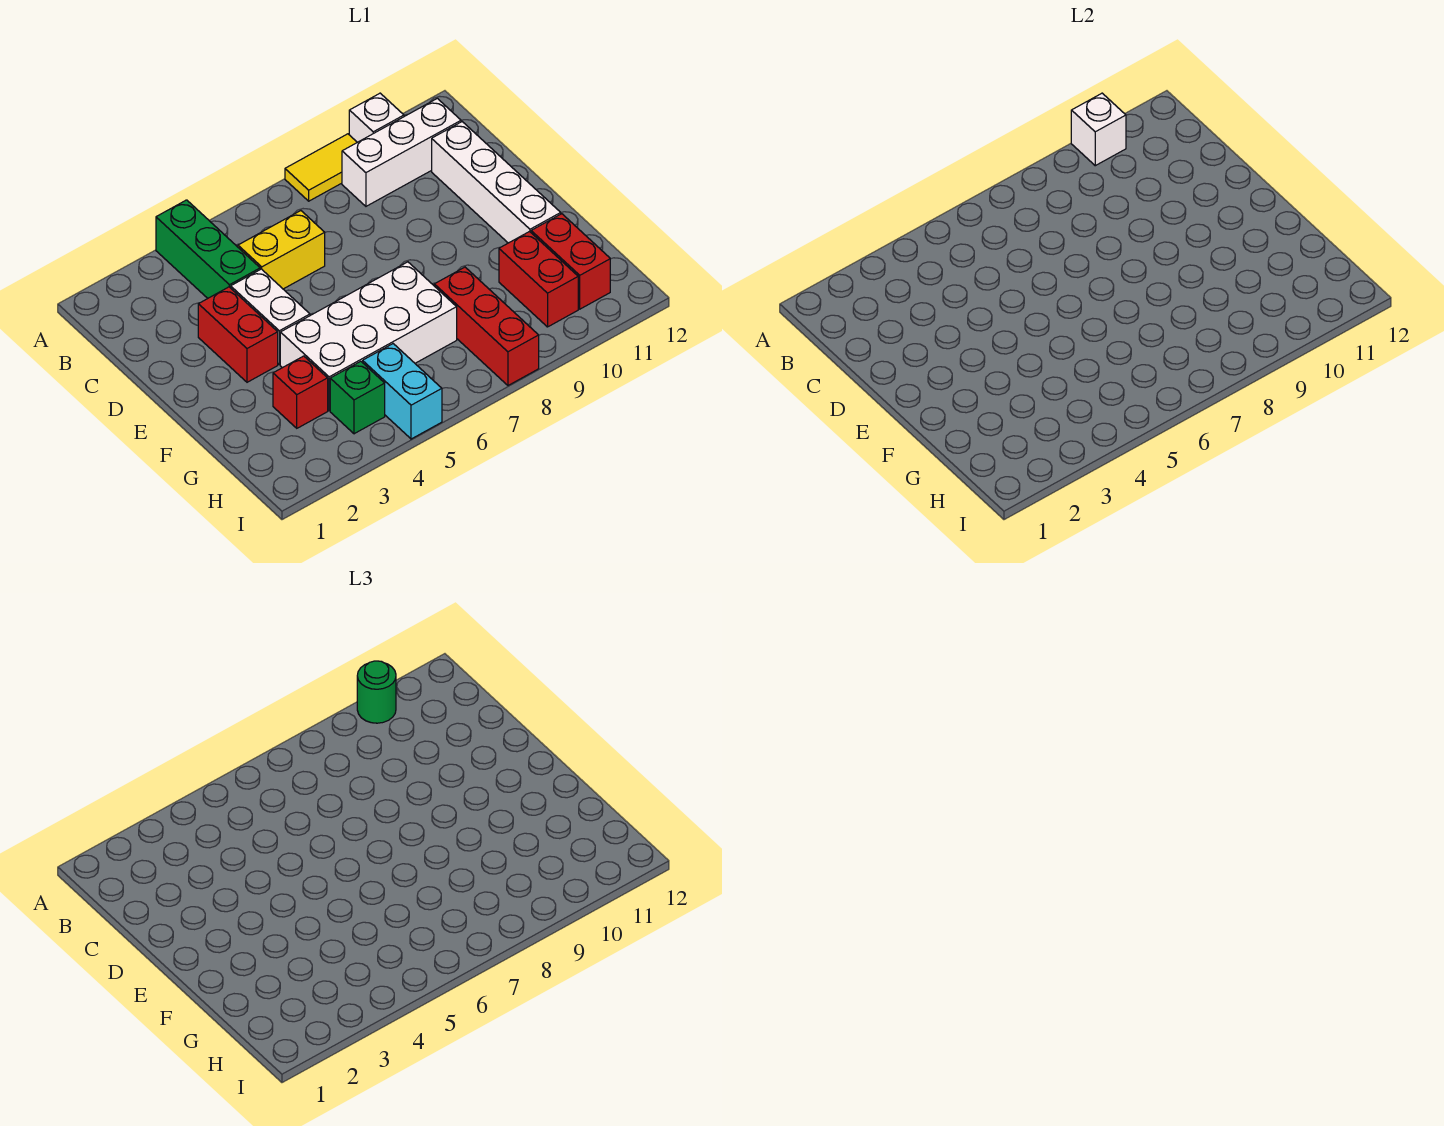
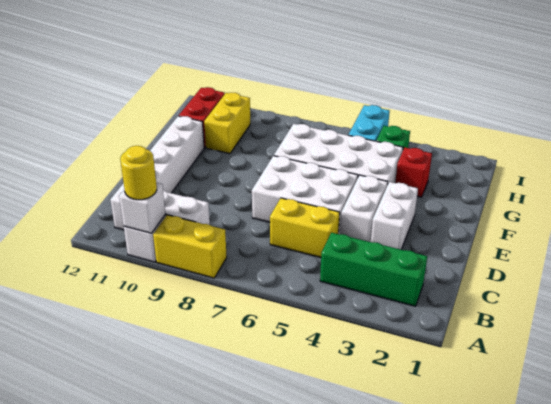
green brick A4:C4 level 1 -> green brick B2:B4 level 1
yellow tile A8:A9 level 1 -> yellow brick A8:A9 level 1
green round brick A10 level 3 -> yellow round brick A10 level 3
red brick D3:E3 level 1 -> white brick D3:E3 level 1
none -> white brick D5:E7 level 1
red brick G8:I8 level 1 -> none
red brick G10:H10 level 1 -> yellow brick G10:H10 level 1

